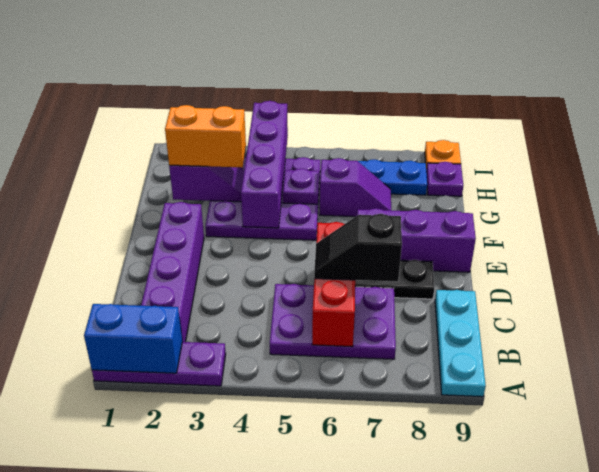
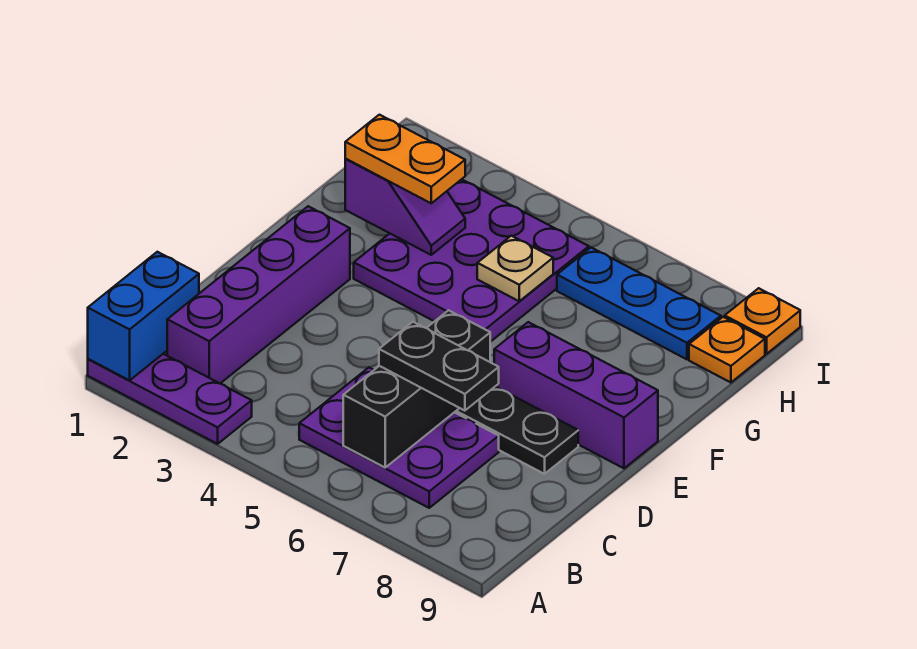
blue brick A1:A2 level 2 -> blue brick A1:B1 level 2
cyan plate A9:C9 level 1 -> none
red brick B6:D6 level 2 -> black brick B6:D6 level 2
black slope C6:C7 level 3 top 7 -> black plate C6:C7 level 3
purple brick F4:I4 level 2 -> none
orange brick G2:G3 level 3 -> orange plate G2:G3 level 3
purple plate G5 level 2 -> tan plate G5 level 2
purple slope G6:G7 level 1 top 6 -> none
purple plate H9 level 1 -> orange plate H9 level 1

